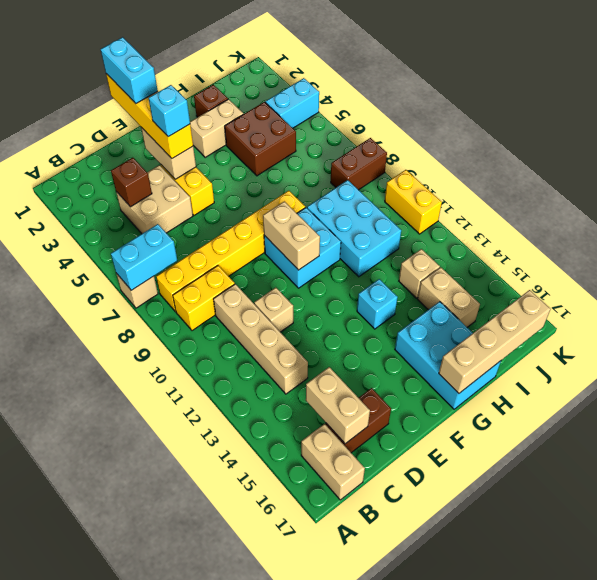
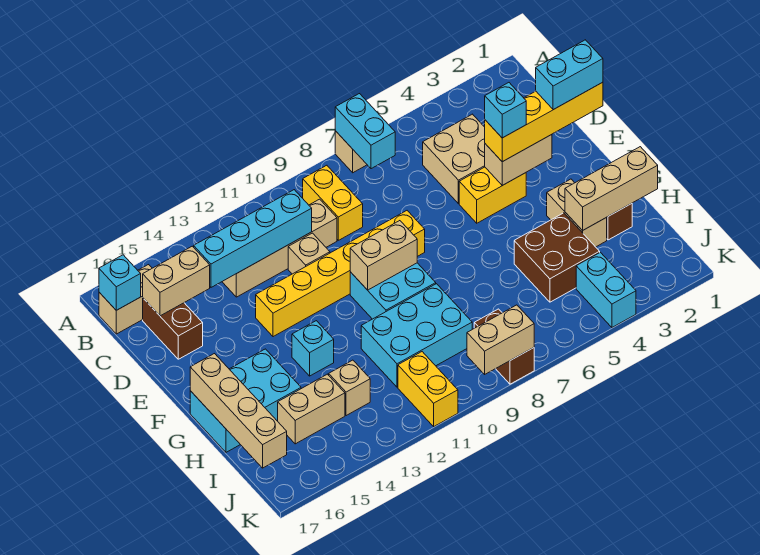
yellow brick B8:G8 level 1 -> yellow brick E8:E13 level 1
none -> cyan brick B17 level 2
brown brick C4 level 2 -> none
none -> cyan brick C11:C14 level 2
none -> tan brick H1:H3 level 2
none -> tan brick K8:K9 level 2
yellow brick K10:K11 level 1 -> yellow brick J11:K11 level 1

